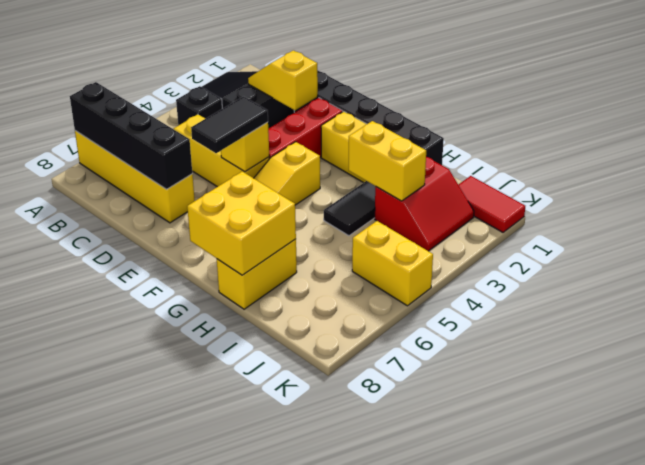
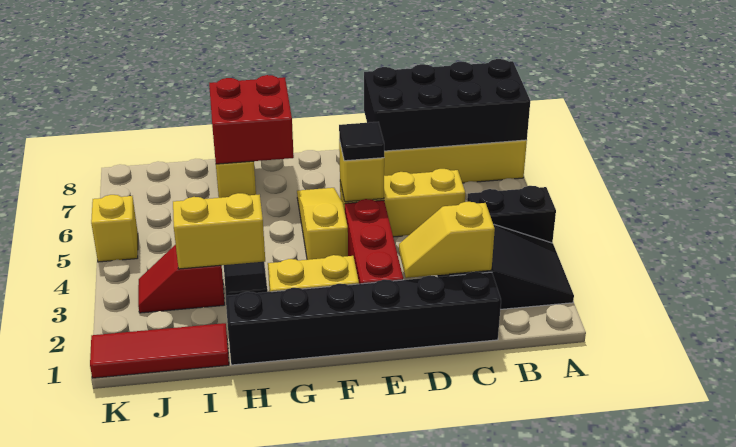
black brick A7:D7 level 2 -> black brick A7:D8 level 2
black brick B4 level 1 -> black brick A4:B4 level 1
yellow slope C2:D2 level 2 top D -> yellow slope C2:D2 level 2 top C
black tile E5:E6 level 3 -> black tile E5 level 3
yellow brick G7:H8 level 2 -> red brick G7:H8 level 2
red slope I2:J3 level 1 top I -> red slope I3:J3 level 1 top I
red tile J1:K1 level 1 -> red tile I1:K1 level 1
yellow brick J5:K5 level 1 -> yellow brick K5 level 1

